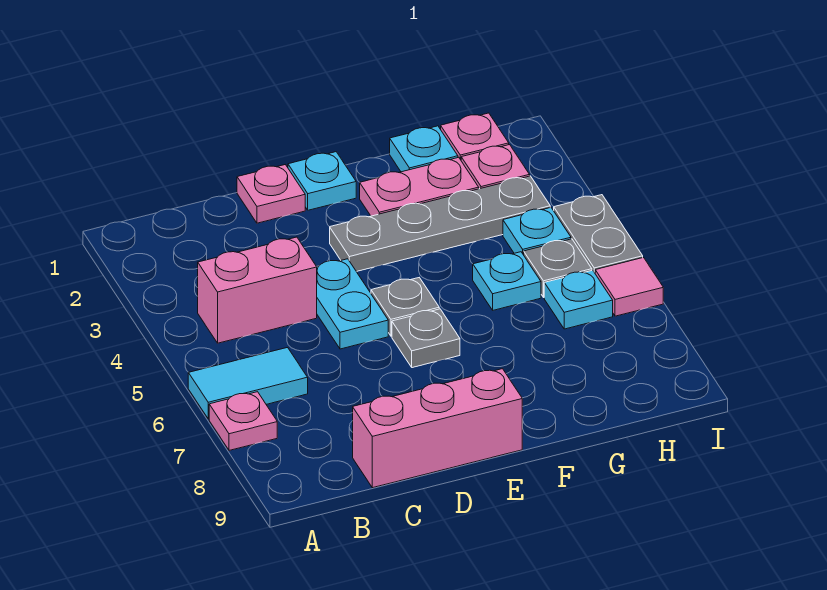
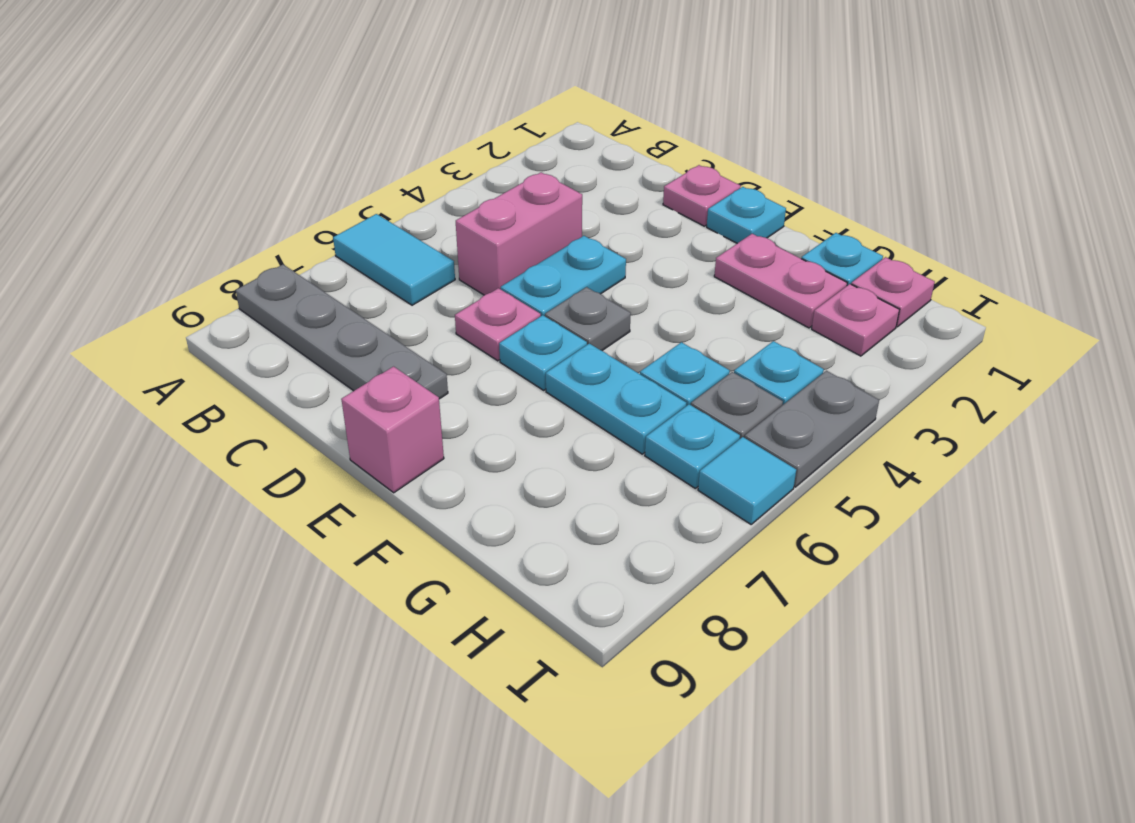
pink plate A7 level 1 -> pink plate D6 level 1
pink brick B4:C4 level 1 -> pink brick C4:C5 level 1
pink brick C9:E9 level 1 -> pink brick E9 level 1
grey plate E3:H3 level 1 -> grey plate A8:D8 level 1
grey plate E6 level 1 -> cyan plate E6 level 1
none -> cyan plate F6:G6 level 1
pink tile I6 level 1 -> cyan tile I6 level 1

